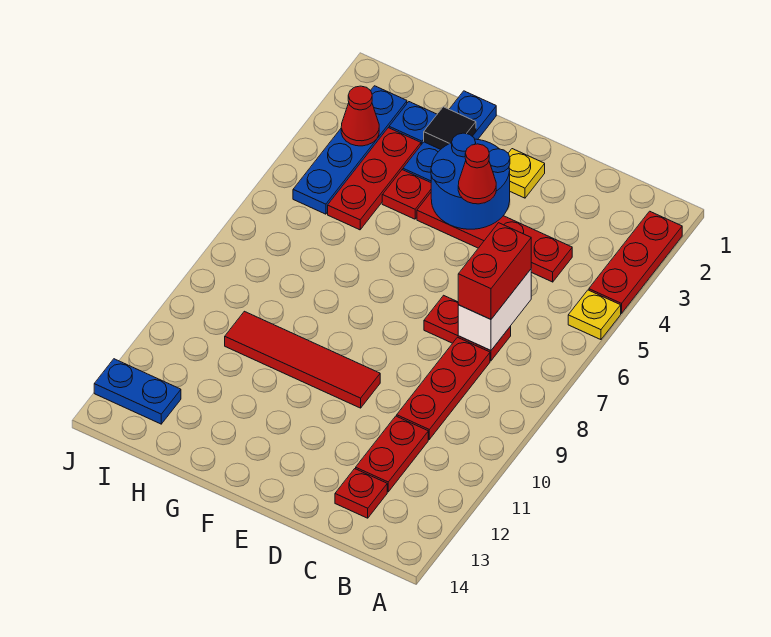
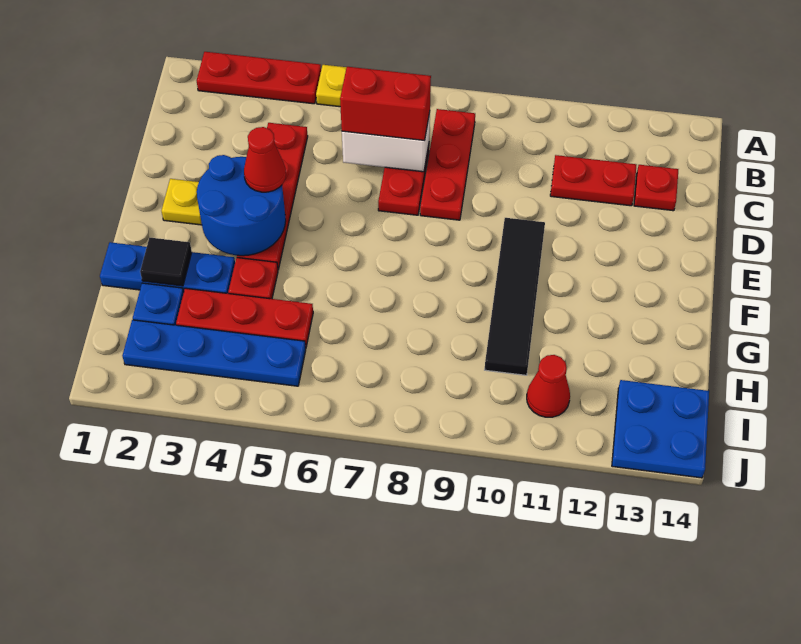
red plate C8:C10 level 1 -> red plate B8:D8 level 1
red tile E10:H10 level 1 -> black tile E10:H10 level 1
red cone I3 level 2 -> red cone I11 level 1
blue plate I13:J13 level 1 -> blue plate I13:J14 level 1

